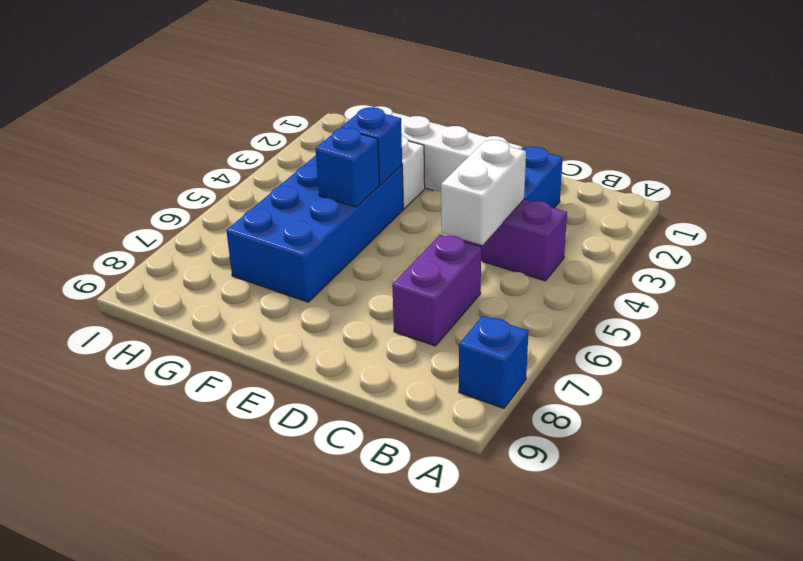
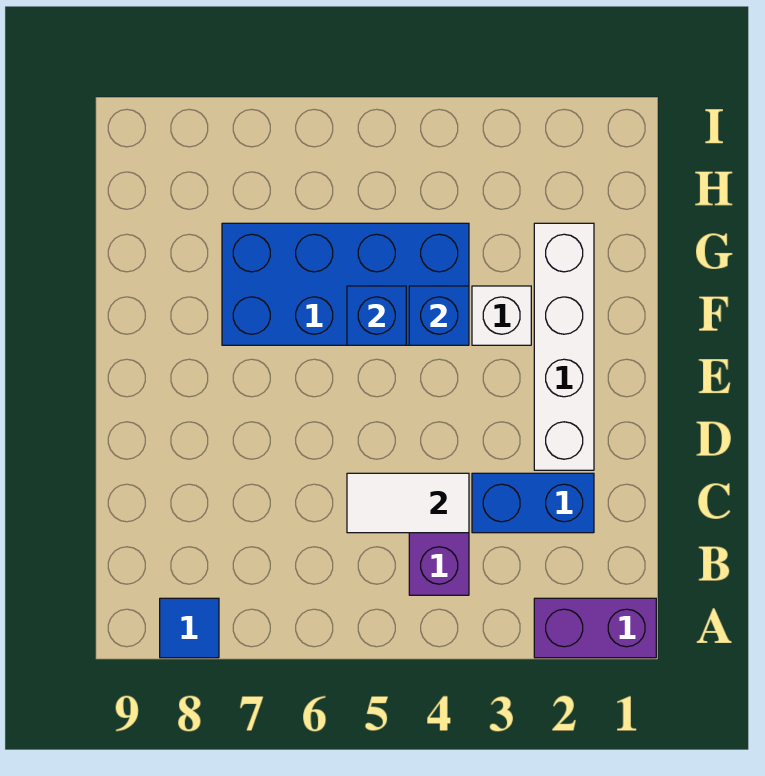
blue brick A8 level 1 -> blue tile A8 level 1
white brick C4:C5 level 2 -> white tile C4:C5 level 2
purple brick C6:C7 level 1 -> purple brick A1:A2 level 1

